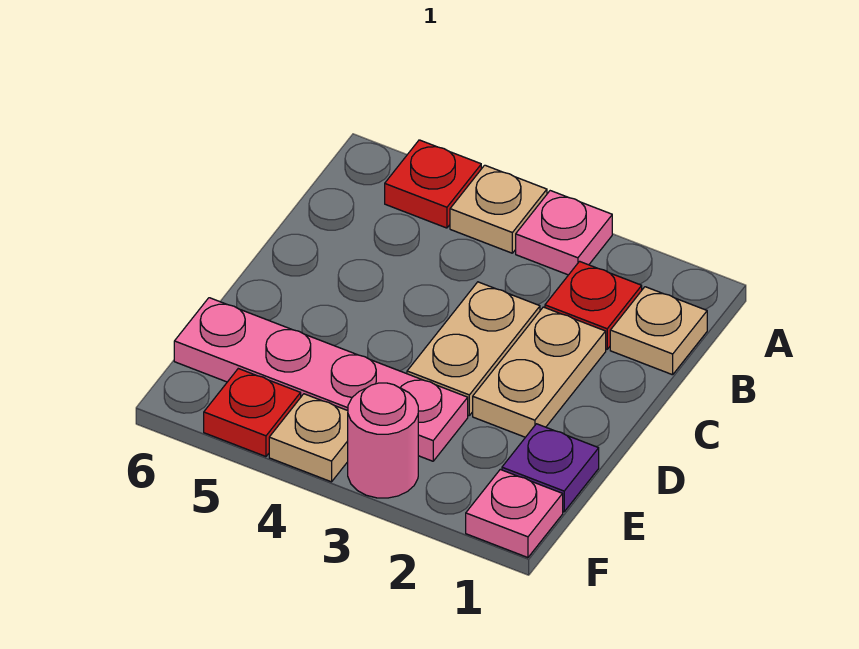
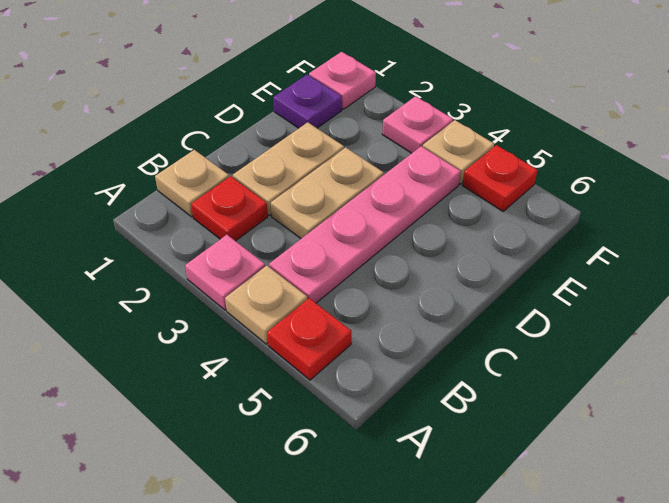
pink plate E3:E6 level 1 -> pink plate B4:E4 level 1
pink round brick F3 level 1 -> pink plate F3 level 1

